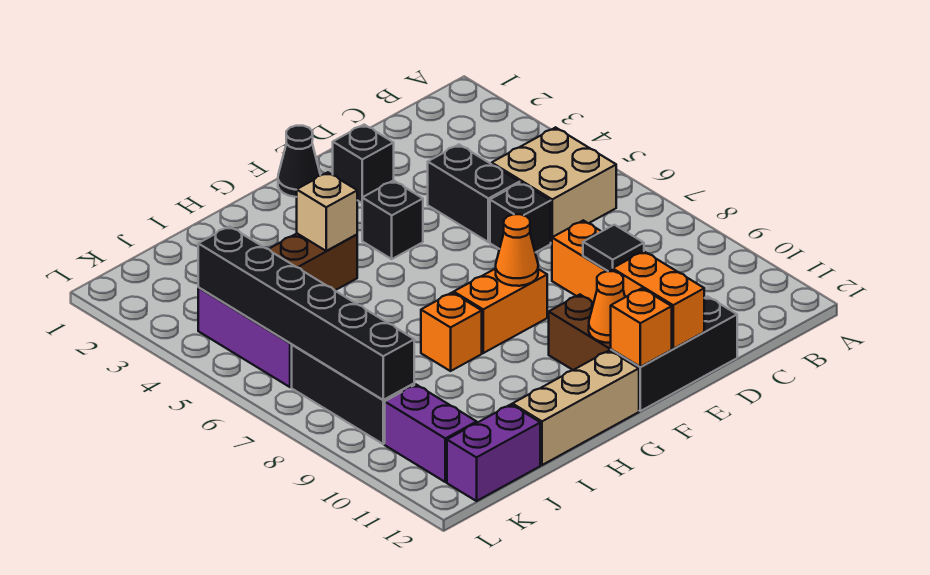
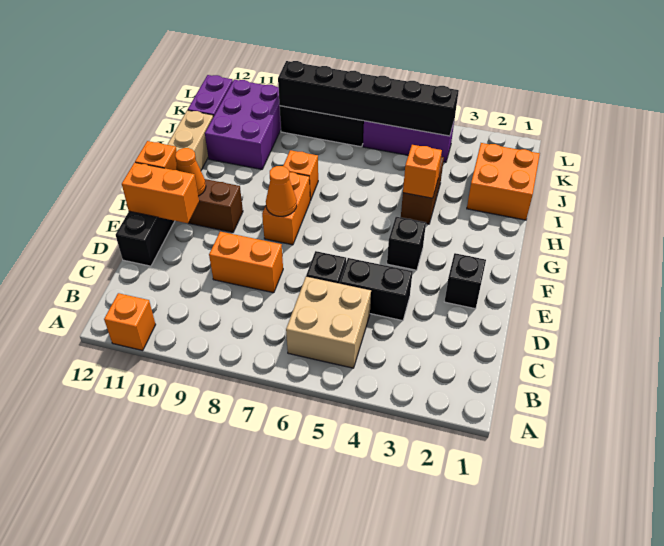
none -> orange brick A11 level 1
black tile D9 level 2 -> none
black cone F1 level 1 -> none
tan brick H4 level 2 -> orange brick H4 level 2
none -> orange brick I1:J2 level 1
purple brick K10:K11 level 1 -> purple brick I10:K11 level 1

